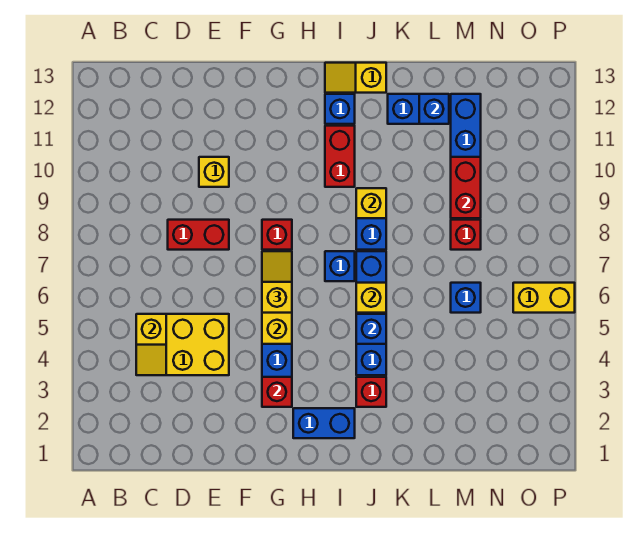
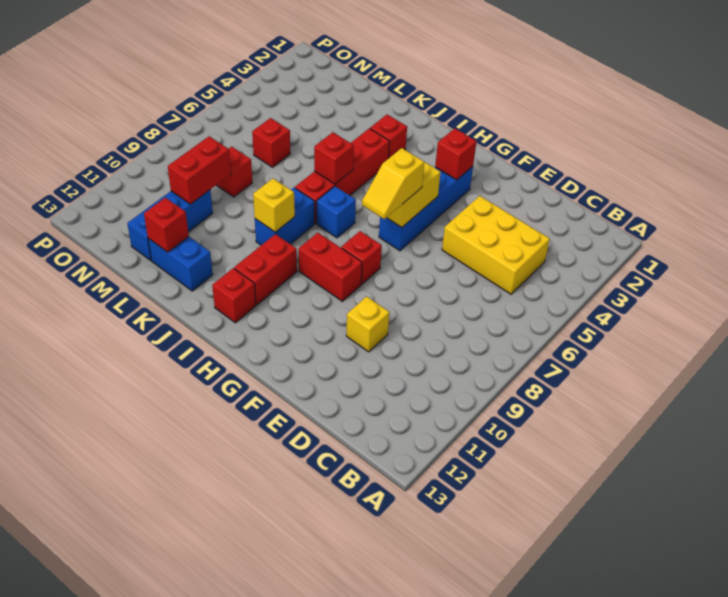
yellow slope C4:C5 level 2 top 5 -> none
red brick D8:E8 level 1 -> red brick G9:H9 level 1
blue brick H2:I2 level 1 -> none
blue brick I12 level 1 -> red brick I12 level 1
yellow slope I13:J13 level 1 top J -> none
blue brick J4:J7 level 1 -> red brick J4:J7 level 1
blue brick J5 level 2 -> none
yellow brick J6 level 2 -> red brick J6 level 2
blue brick L12 level 2 -> red brick L12 level 2
blue brick M6 level 1 -> red brick M6 level 1
yellow brick O6:P6 level 1 -> none

